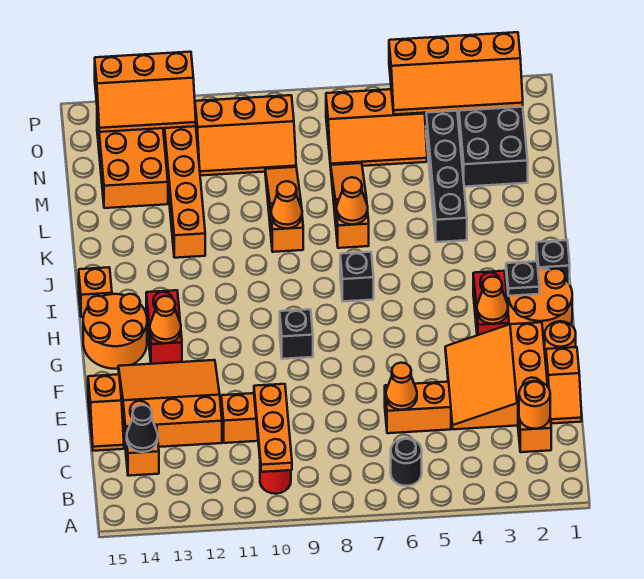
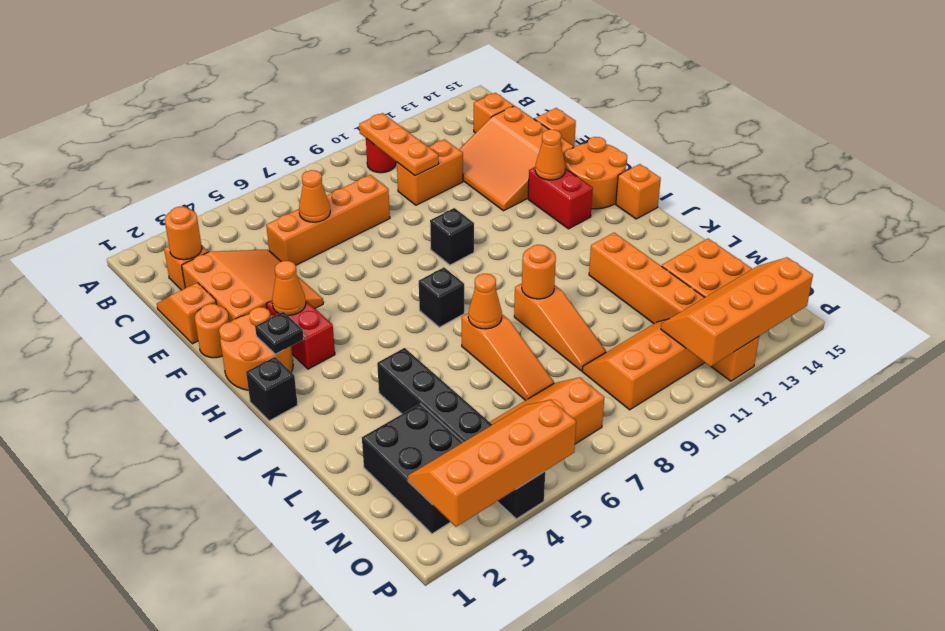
black round brick B6 level 1 -> none
black cone C14 level 2 -> none
orange brick D5:D6 level 1 -> orange brick D5:D8 level 1
orange slope D12:F14 level 1 top D -> orange slope D12:F14 level 1 top 14
orange cone K9 level 2 -> orange round brick K9 level 2
orange slope O12:P14 level 2 top P -> orange slope O11:P14 level 2 top P

